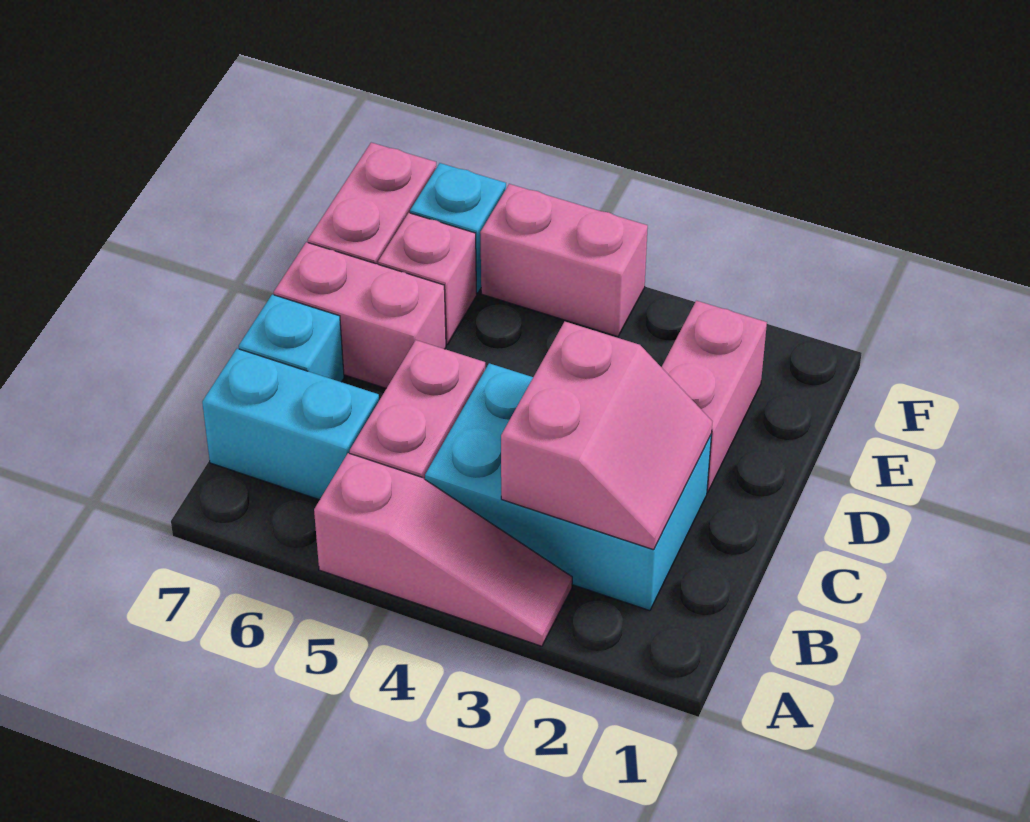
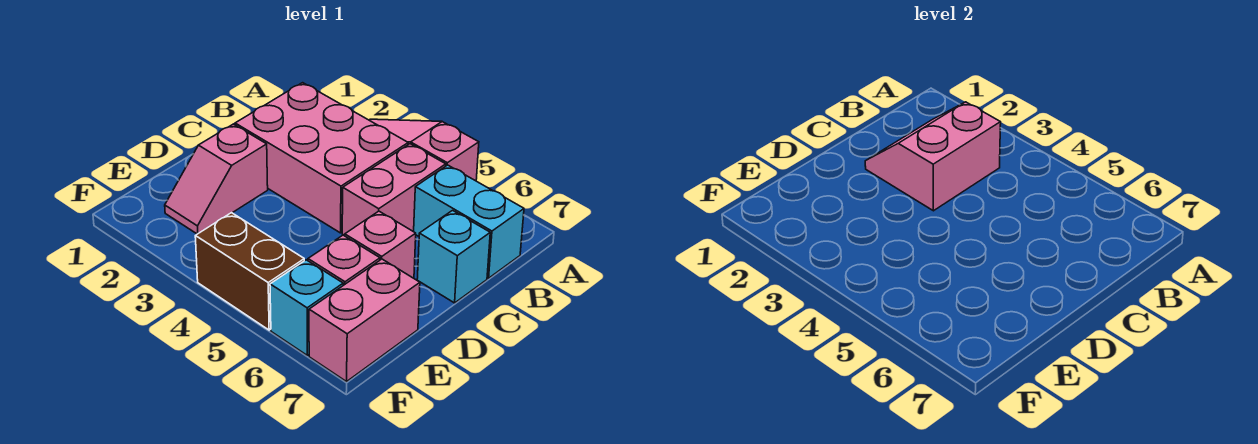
cyan brick B2:C4 level 1 -> pink brick B2:C4 level 1
pink brick D2:E2 level 1 -> pink slope D2:E2 level 1 top D
pink brick D6:D7 level 1 -> pink brick D6 level 1
pink brick F4:F5 level 1 -> brown brick F4:F5 level 1

